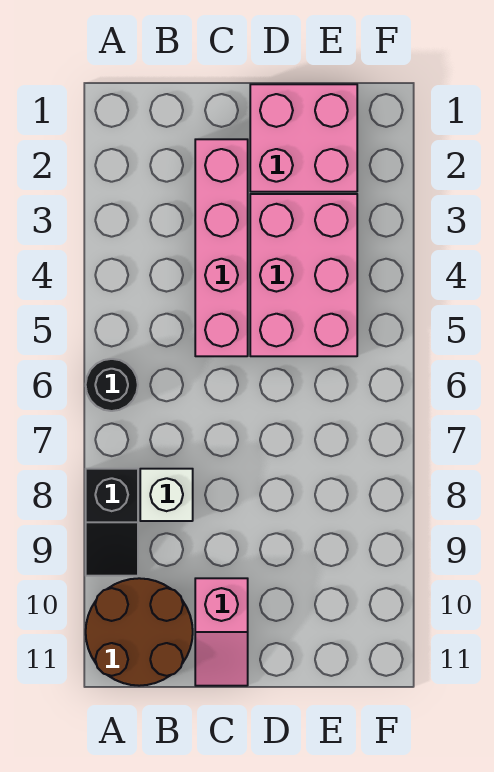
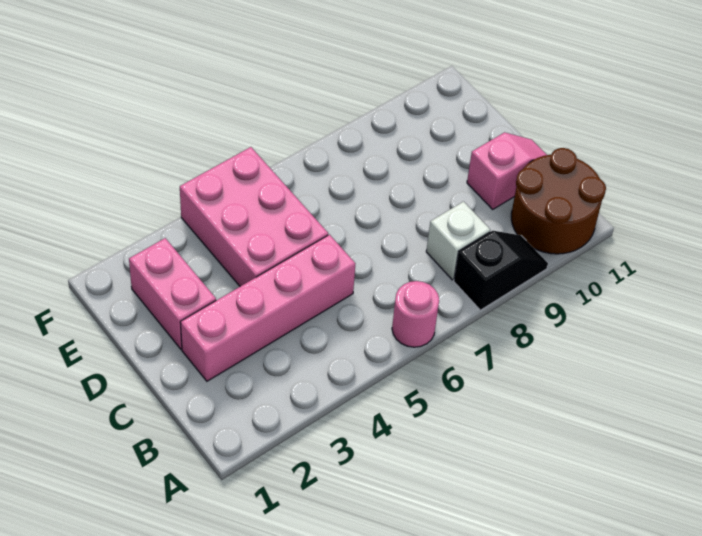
black round brick A6 level 1 -> pink round brick A6 level 1
pink brick D1:E2 level 1 -> pink brick D2:E2 level 1
pink brick D3:E5 level 1 -> pink brick D4:F5 level 1

